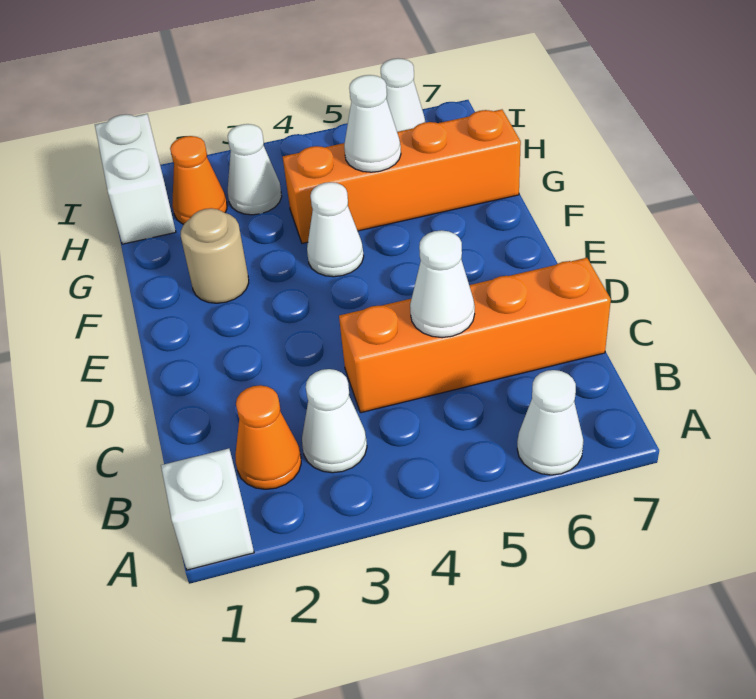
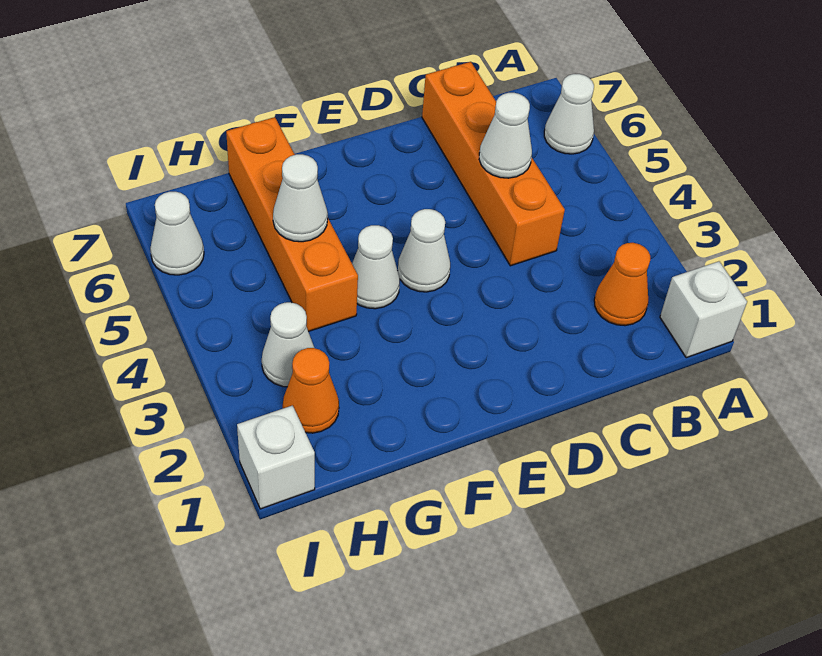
white cone B3 level 1 -> white cone E4 level 1
tan round brick F2 level 1 -> none
white brick H1:I1 level 1 -> white brick I1 level 1

